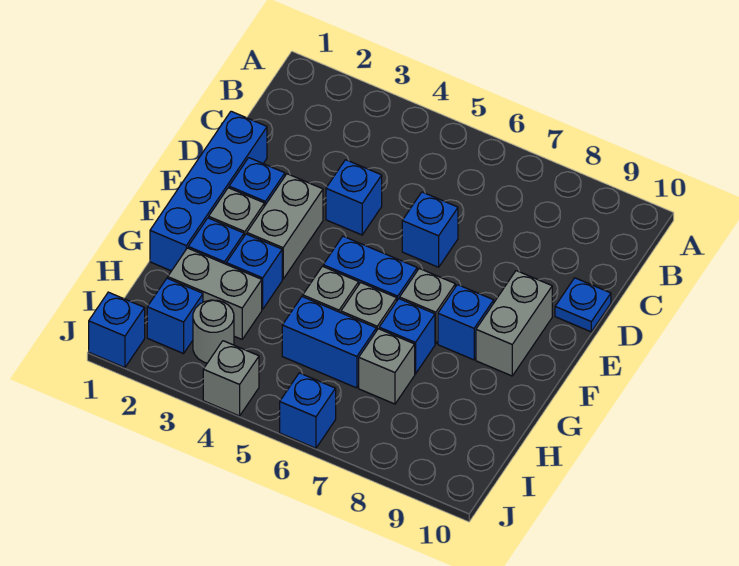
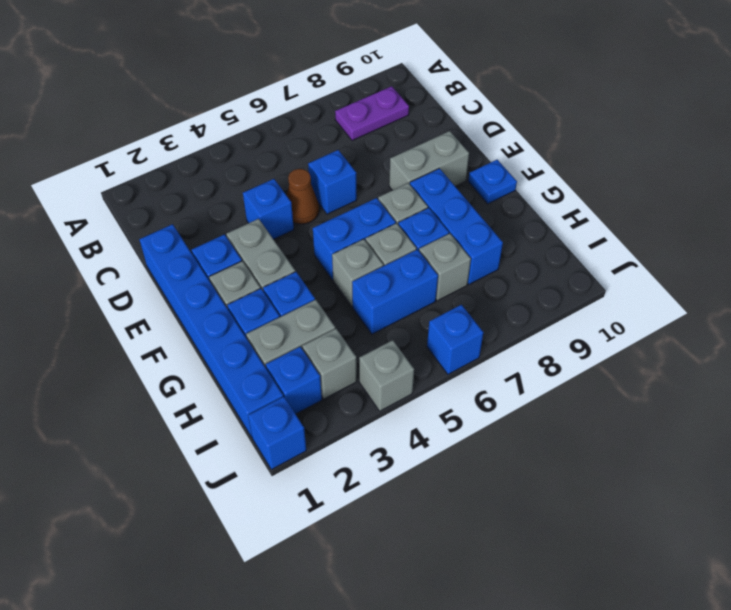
none -> purple plate B8:B9 level 1
blue brick D1:G1 level 1 -> blue brick D1:I1 level 1
none -> brown cone D5 level 1
blue plate D10 level 1 -> blue plate F10 level 1
grey brick E9:F9 level 1 -> grey brick E8:E9 level 1
blue brick F8 level 1 -> blue brick F8:H8 level 1
grey round brick I3 level 1 -> grey brick I3 level 1

